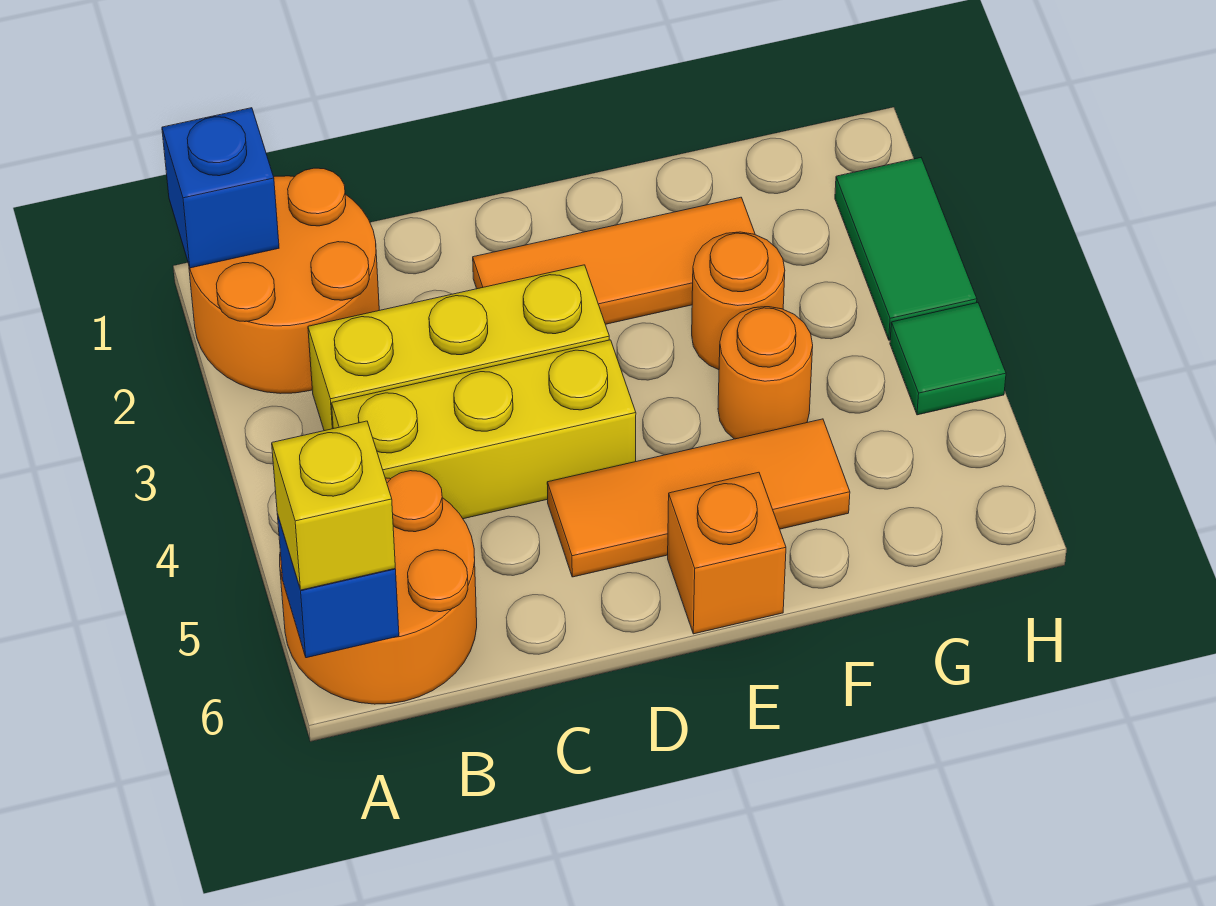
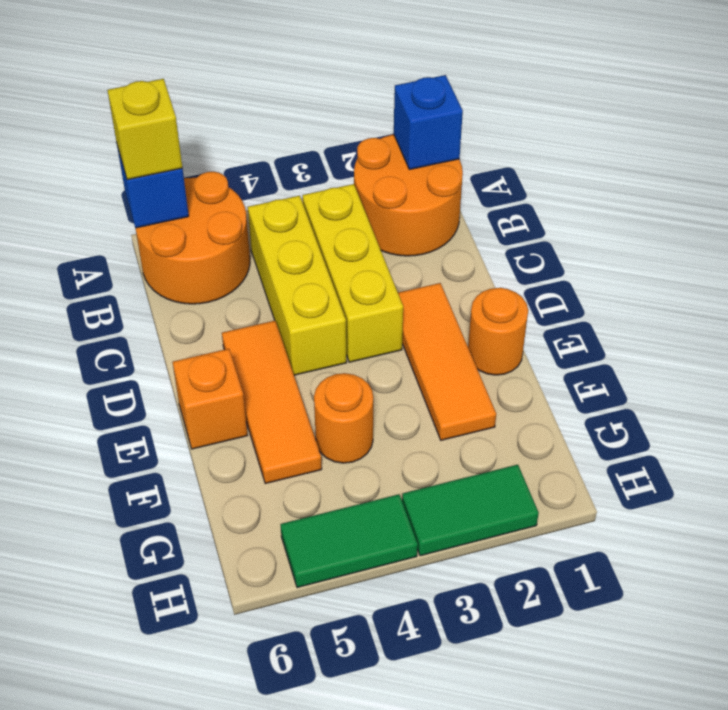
orange round brick F3 level 1 -> orange round brick E1 level 1
green tile H4 level 1 -> green tile H4:H5 level 1

